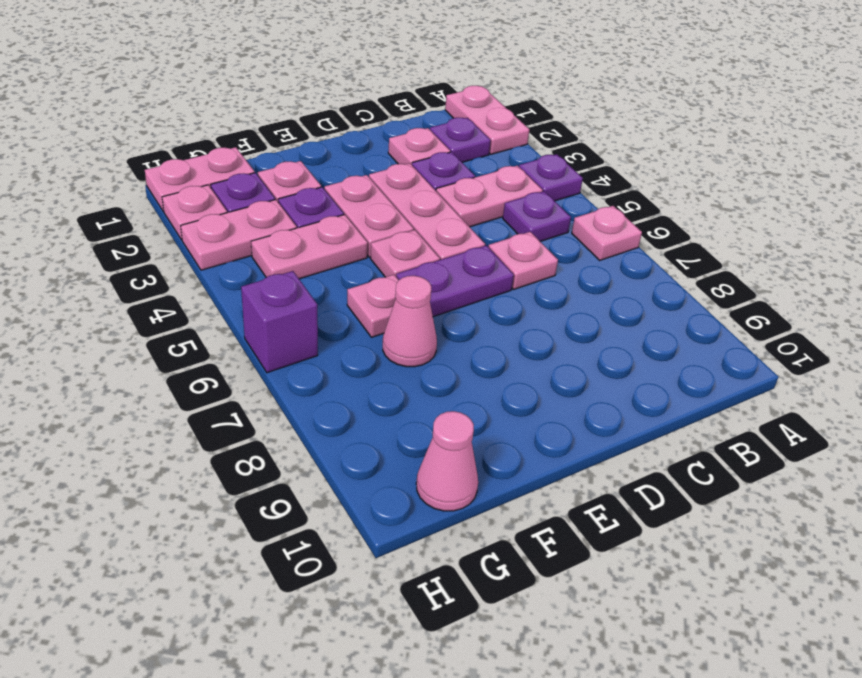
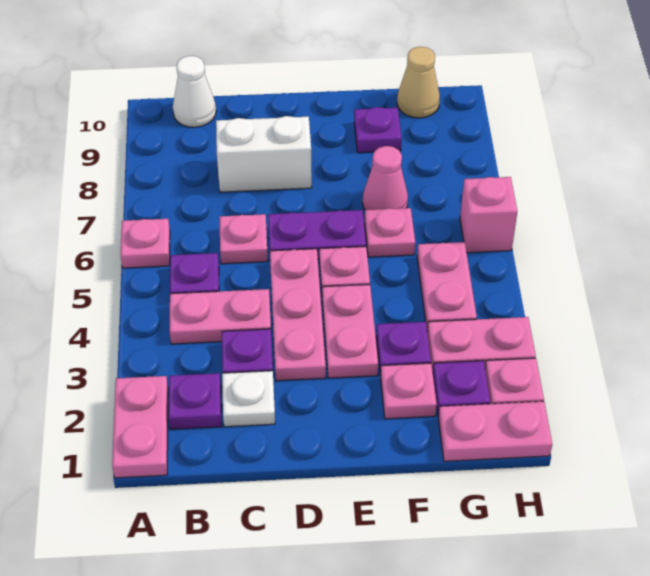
purple plate A4 level 1 -> purple plate F9 level 1
none -> white cone B10 level 1
pink plate C2 level 1 -> white plate C2 level 1
none -> white brick C8:D8 level 1
pink plate F4:G4 level 1 -> pink plate G4:G5 level 1
pink cone G10 level 1 -> tan cone G10 level 1
purple brick H6 level 1 -> pink brick H6 level 1

